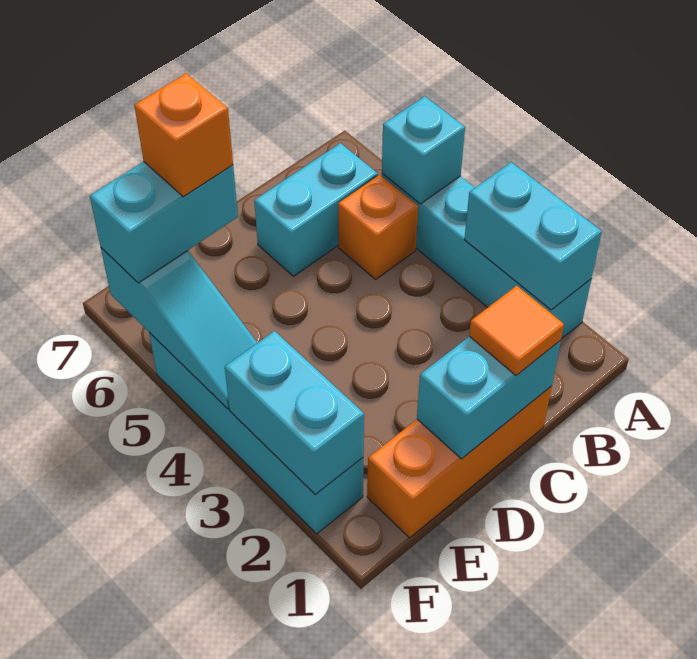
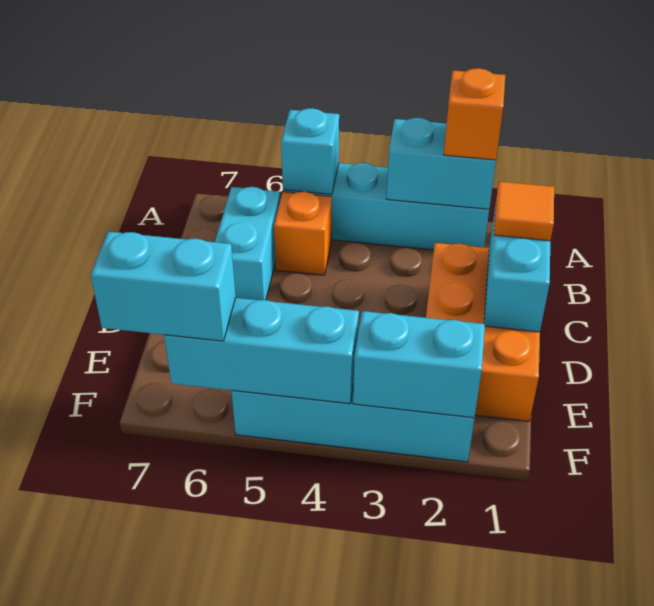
orange brick C1:E1 level 1 -> orange brick C1:E2 level 1
cyan brick E6:F6 level 3 -> cyan brick F6:F7 level 3
orange brick E6 level 4 -> orange brick A2 level 3
cyan slope F4:F6 level 2 top 6 -> cyan brick F4:F6 level 2

